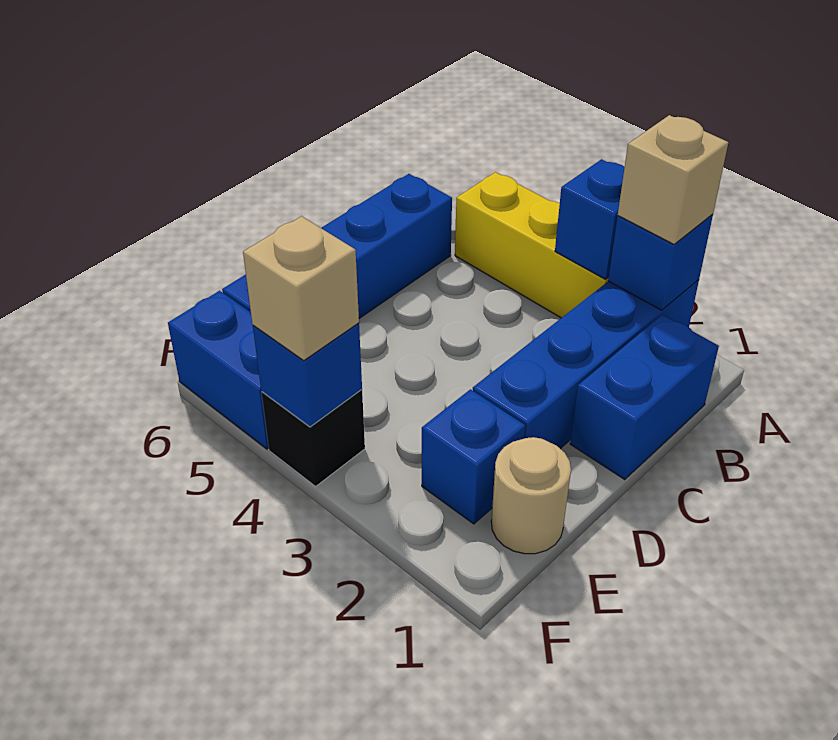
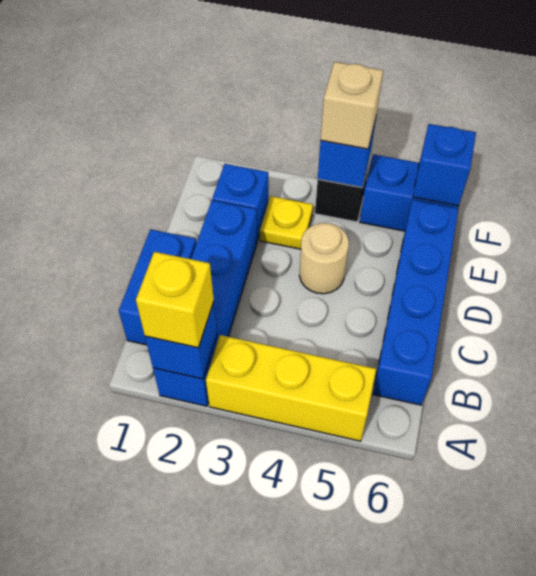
tan brick A2 level 3 -> yellow brick A2 level 3
blue brick A3 level 2 -> blue brick F6 level 2
tan round brick E1 level 1 -> tan round brick D4 level 1
none -> yellow plate E3 level 1

